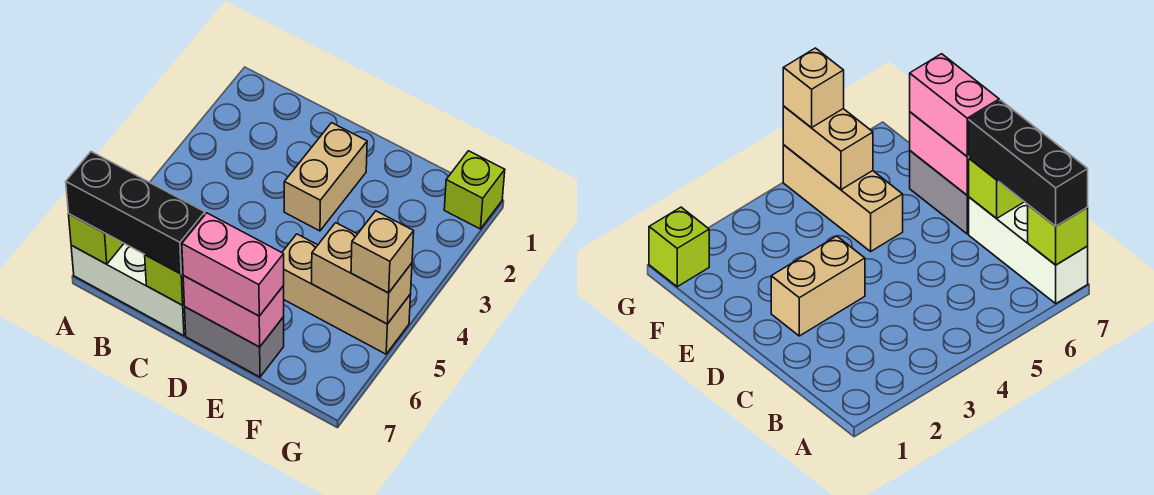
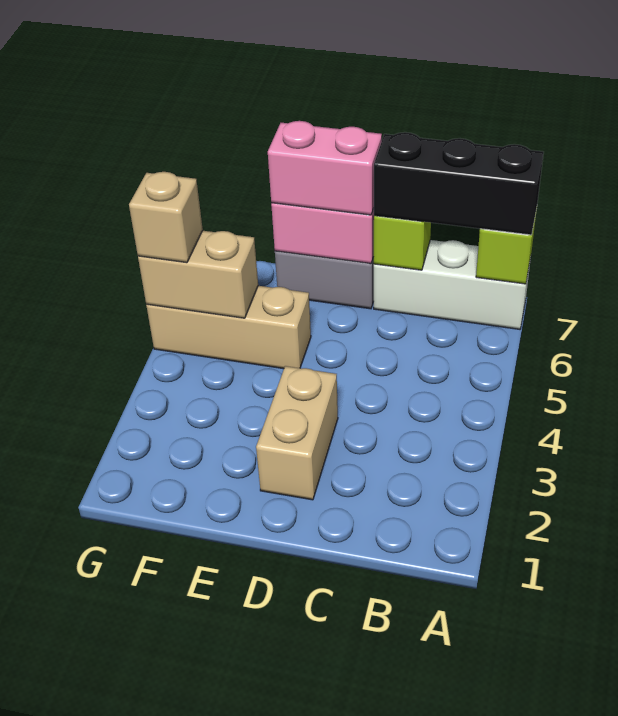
lime brick G1 level 1 -> none

